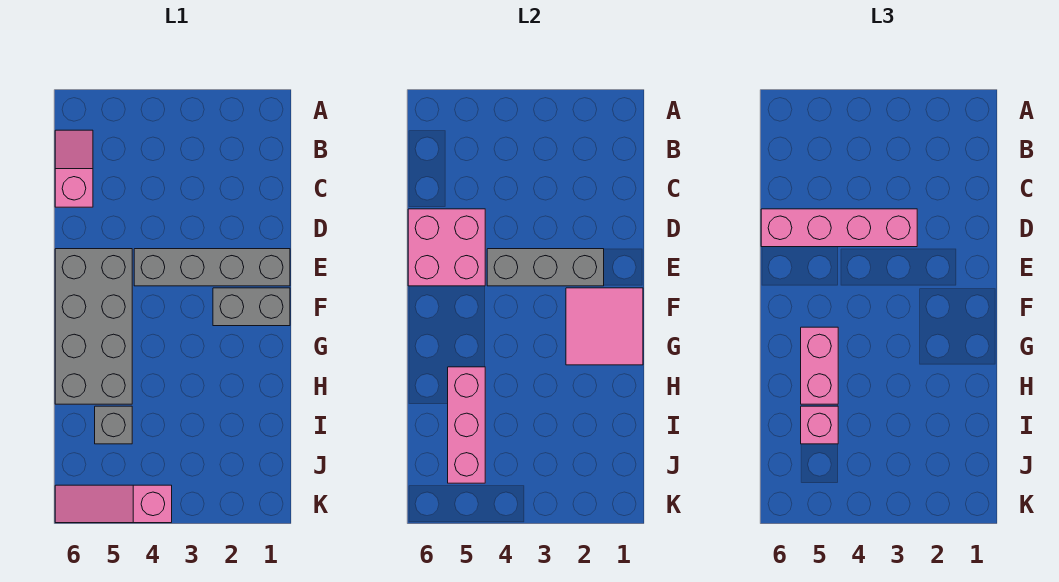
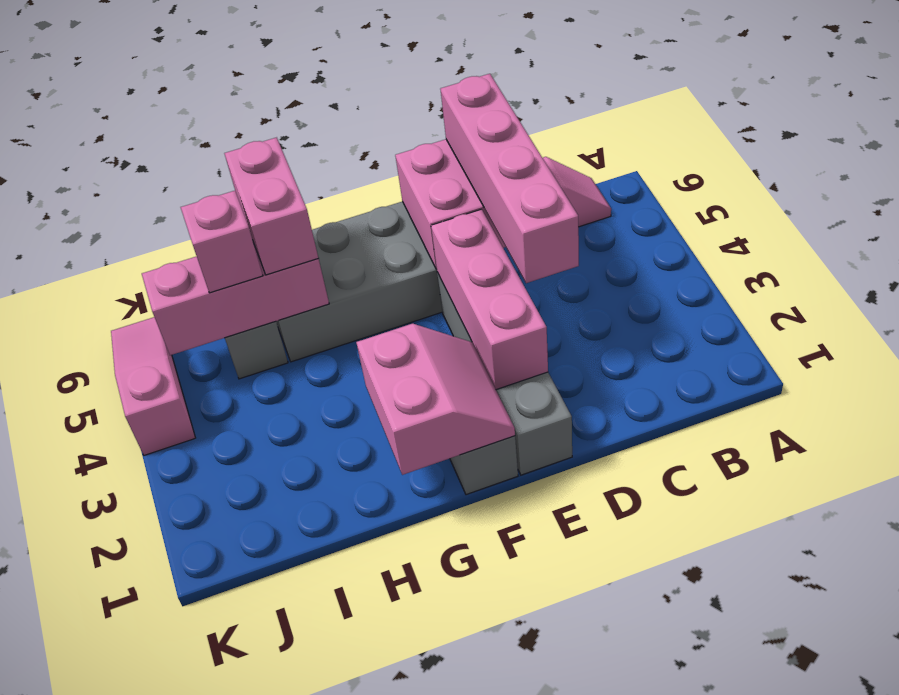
grey brick E2:E4 level 2 -> pink brick E2:E4 level 2
pink tile F1:G2 level 2 -> pink slope F1:G2 level 2 top G
pink brick G5:H5 level 3 -> pink brick H5:H6 level 3

